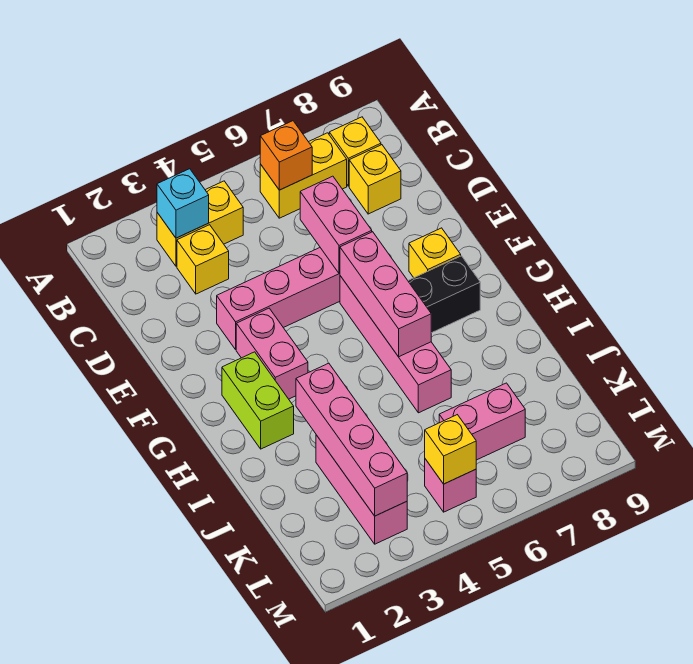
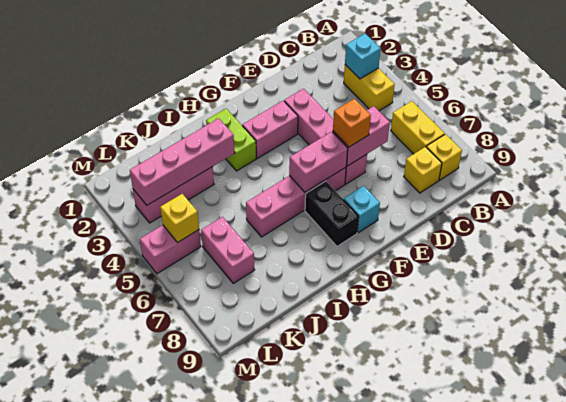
orange brick B6 level 2 -> orange brick E6 level 3
yellow brick C3 level 1 -> none
pink brick F6:H6 level 2 -> pink brick F6:G6 level 2
yellow brick F8 level 1 -> cyan brick F8 level 1
lime brick G2:H2 level 1 -> lime brick H2:H3 level 1
pink brick L5 level 1 -> pink brick L5:M5 level 1

